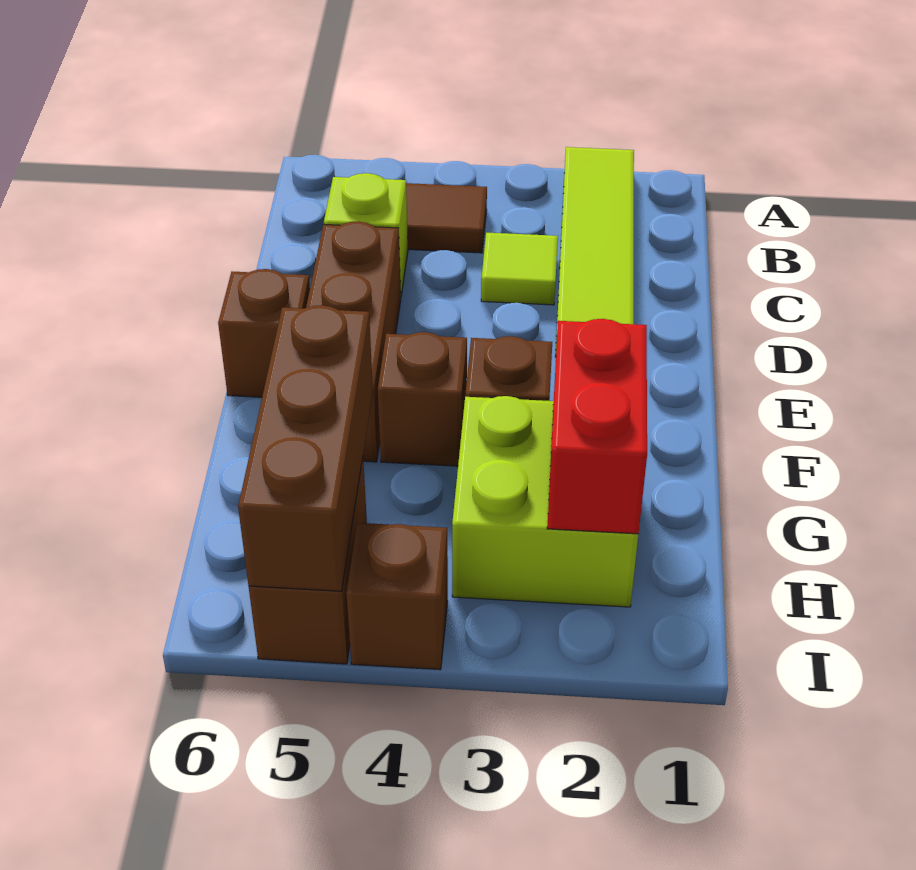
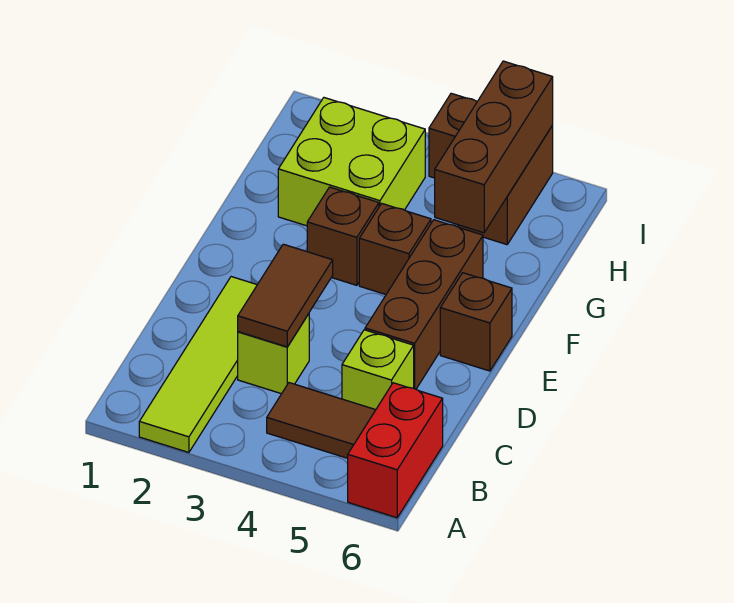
lime tile C3 level 1 -> lime brick C3 level 1
none -> brown tile C3:D3 level 2
red brick G2:H2 level 2 -> red brick A6:B6 level 1

